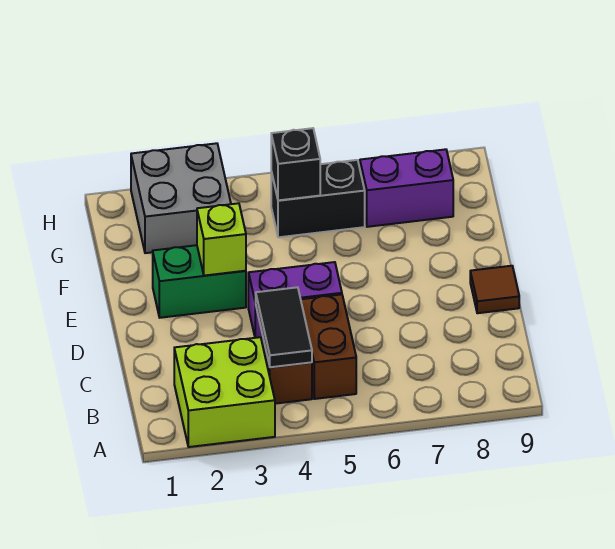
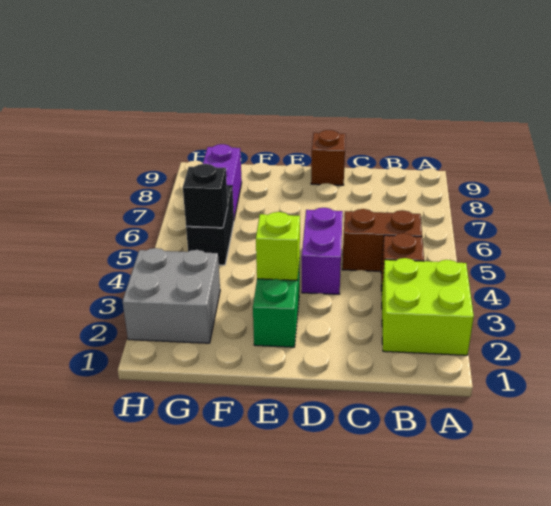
black tile B4:C4 level 2 -> none
brown tile D9 level 1 -> brown brick D9 level 1

